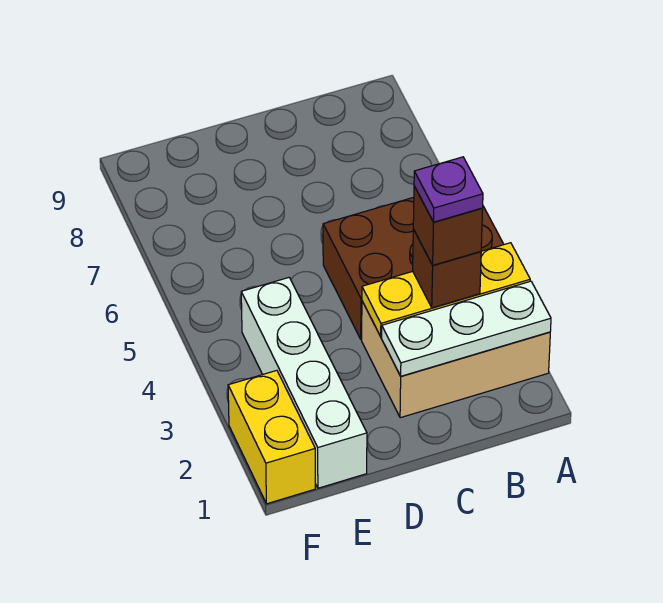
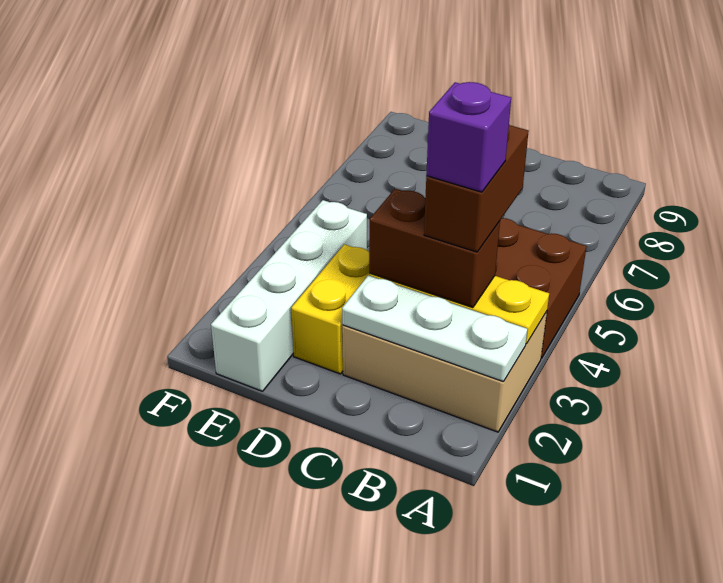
brown brick B3 level 3 -> brown brick B3:C3 level 3
brown brick B3 level 4 -> brown brick B3:B4 level 4
purple plate B3 level 5 -> purple brick B3 level 5
yellow brick F1:F2 level 1 -> yellow brick D2:D3 level 1

